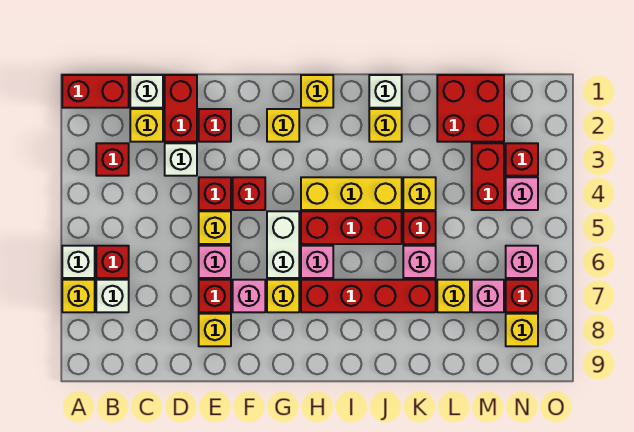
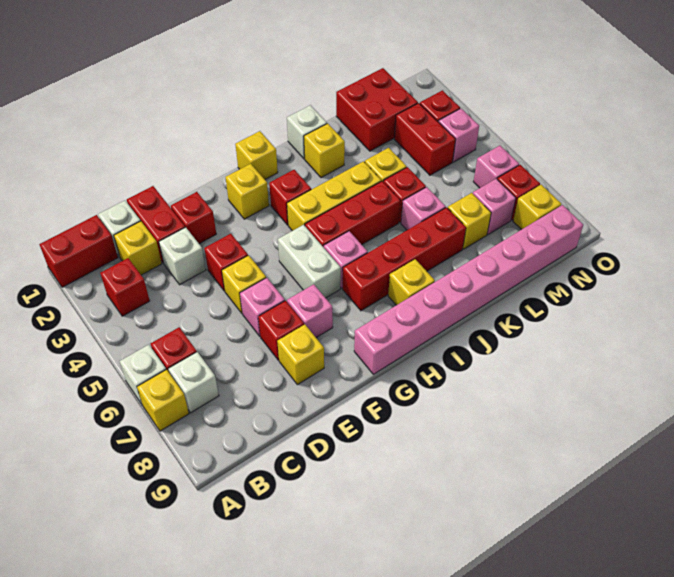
red brick F4 level 1 -> red brick H3 level 1
yellow brick G7 level 1 -> yellow brick I8 level 1
none -> pink brick G9:N9 level 1

